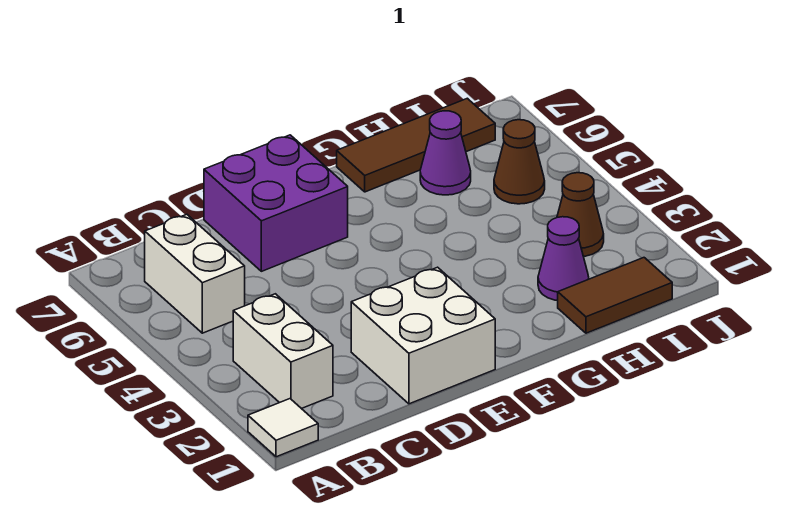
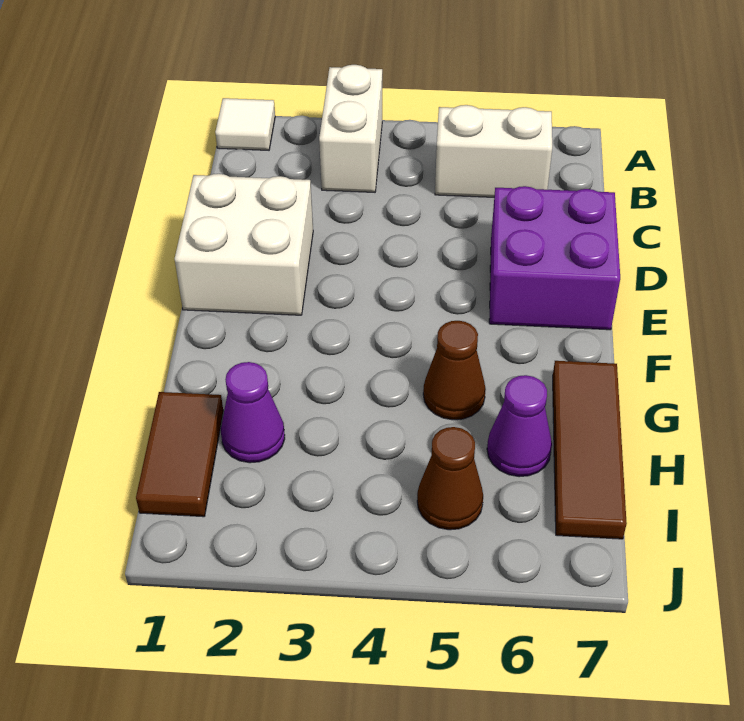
white brick B2:B3 level 1 -> white brick A3:B3 level 1
brown cone I3 level 1 -> brown cone G5 level 1

